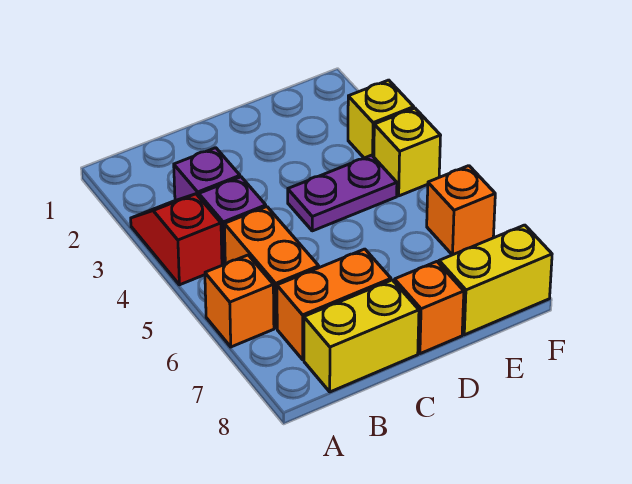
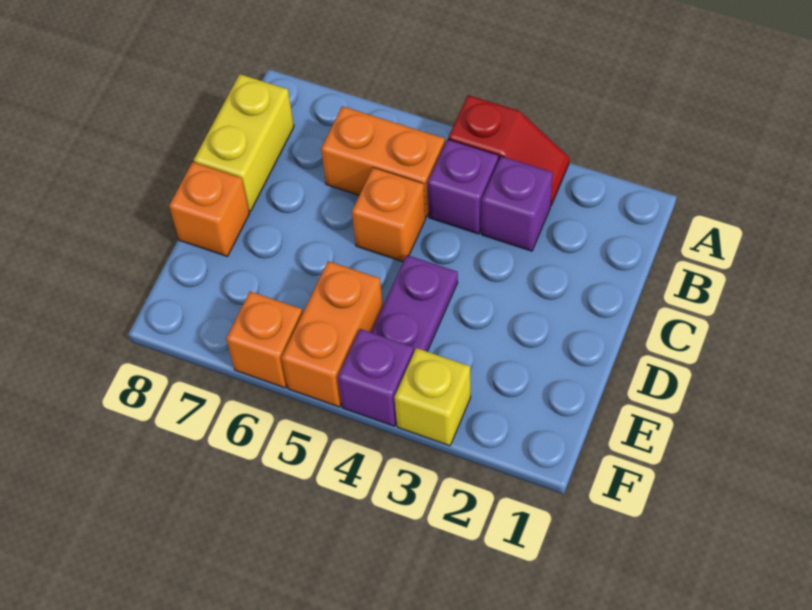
orange brick A6 level 1 -> orange brick C5 level 1
orange brick B7:C7 level 1 -> orange brick E5:F5 level 1
yellow brick E8:F8 level 1 -> none
yellow brick F4 level 1 -> purple brick F4 level 1

